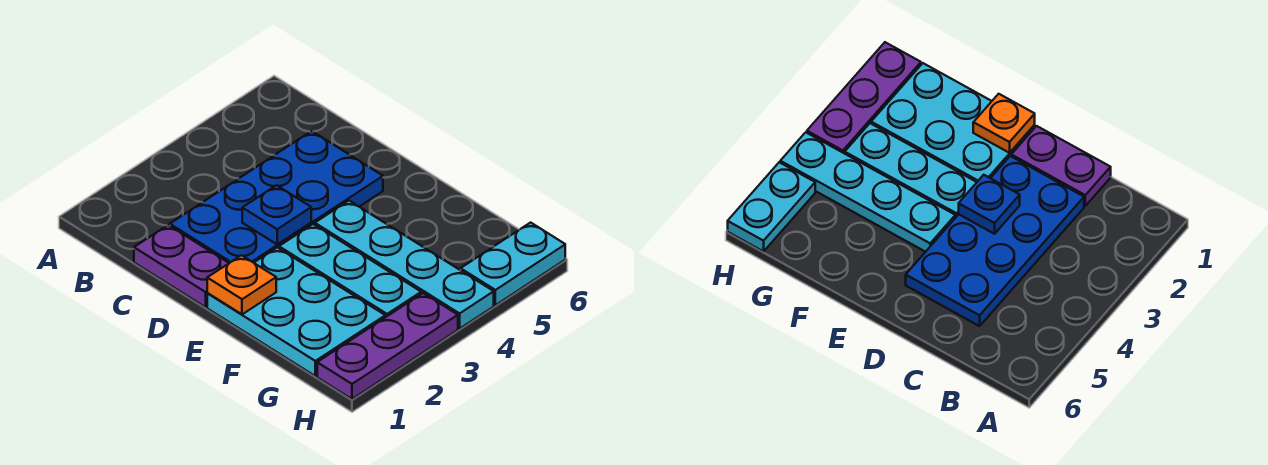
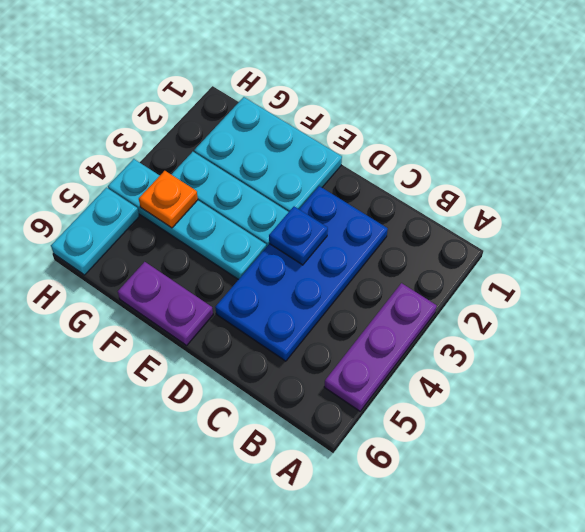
purple plate C1:D1 level 1 -> purple plate E6:F6 level 1
orange plate E1 level 2 -> orange plate G4 level 2
purple plate H1:H3 level 1 -> purple plate A3:A5 level 1

